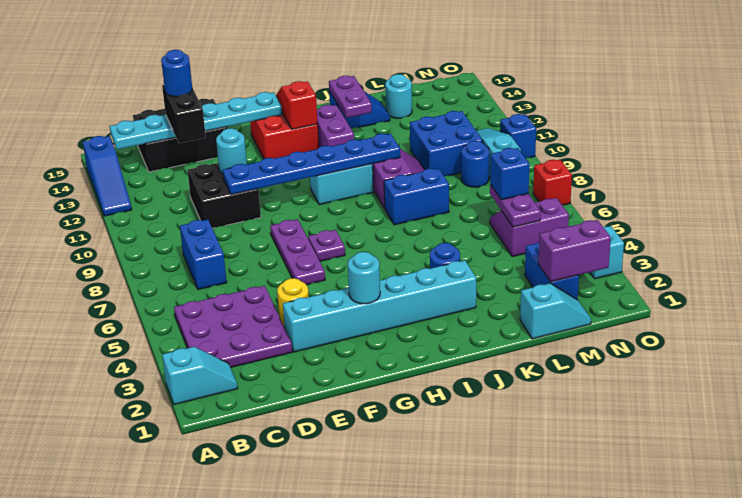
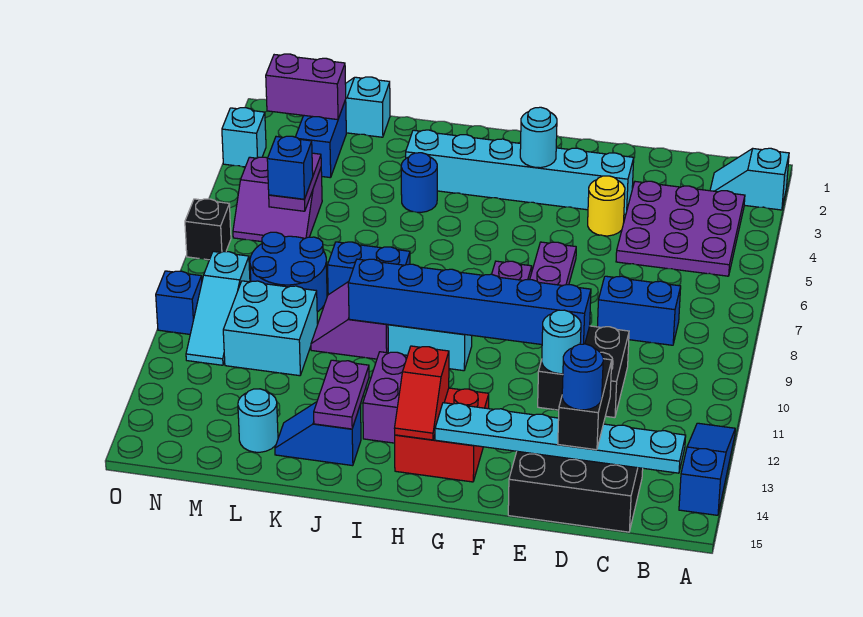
blue brick C7:C8 level 1 -> blue brick C8:D8 level 1
blue plate E10:J10 level 2 -> blue brick E10:J10 level 2
blue brick L10:M11 level 1 -> cyan brick L10:M11 level 1
blue round brick M9 level 1 -> blue round brick L8:M9 level 1
red brick O7 level 1 -> black brick O7 level 1

